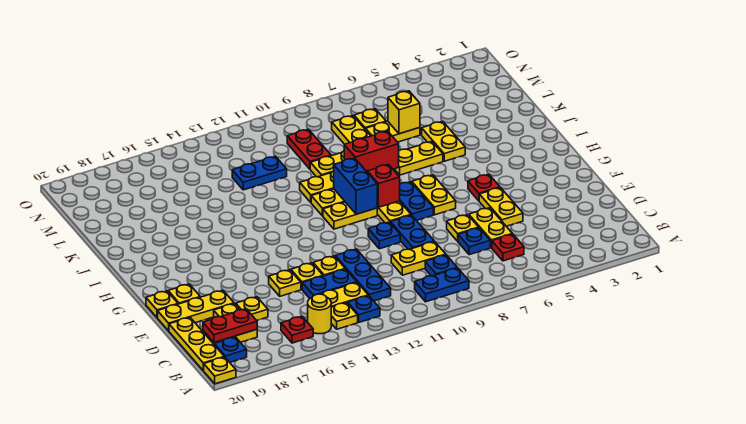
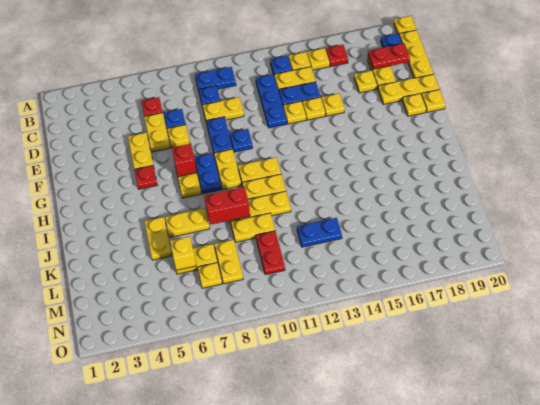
yellow round brick B15 level 1 -> yellow plate B15 level 1
red brick H9 level 2 -> red brick G7 level 2
blue brick H10:I10 level 2 -> none

